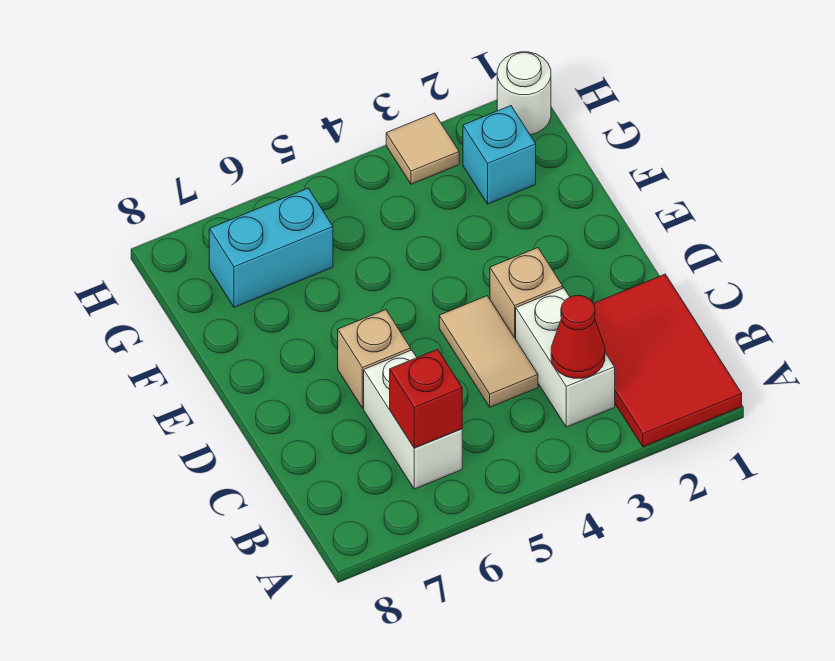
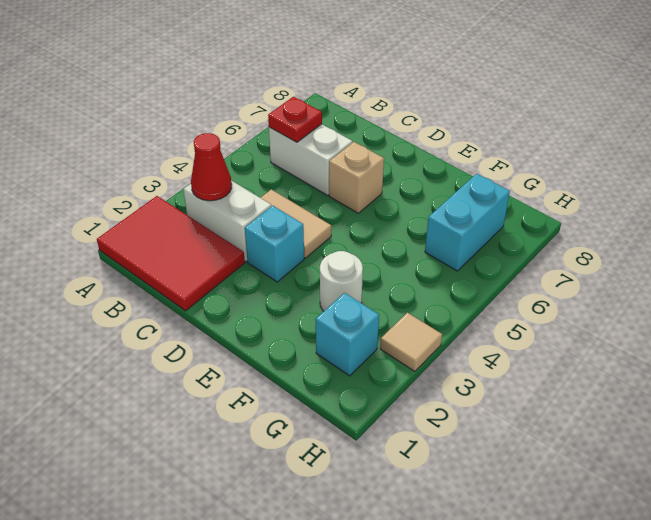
red brick B6 level 2 -> red plate B6 level 2
tan brick D3 level 1 -> cyan brick D3 level 1
white round brick H1 level 1 -> white round brick F3 level 1

